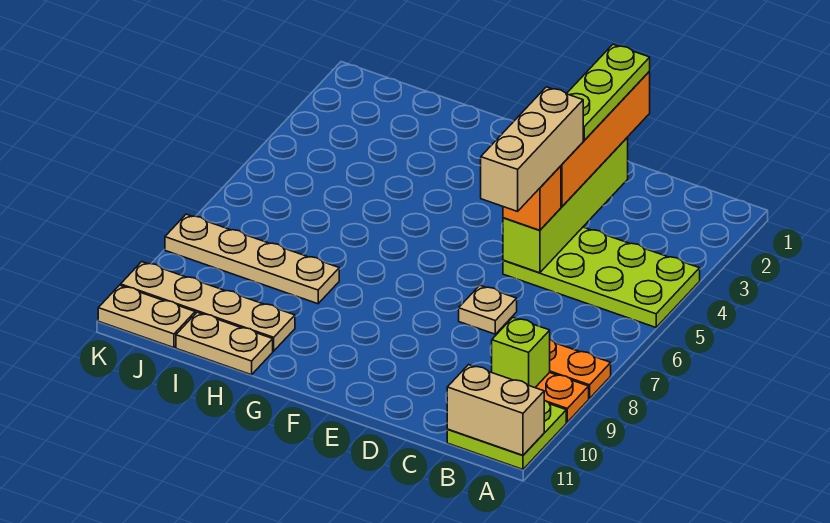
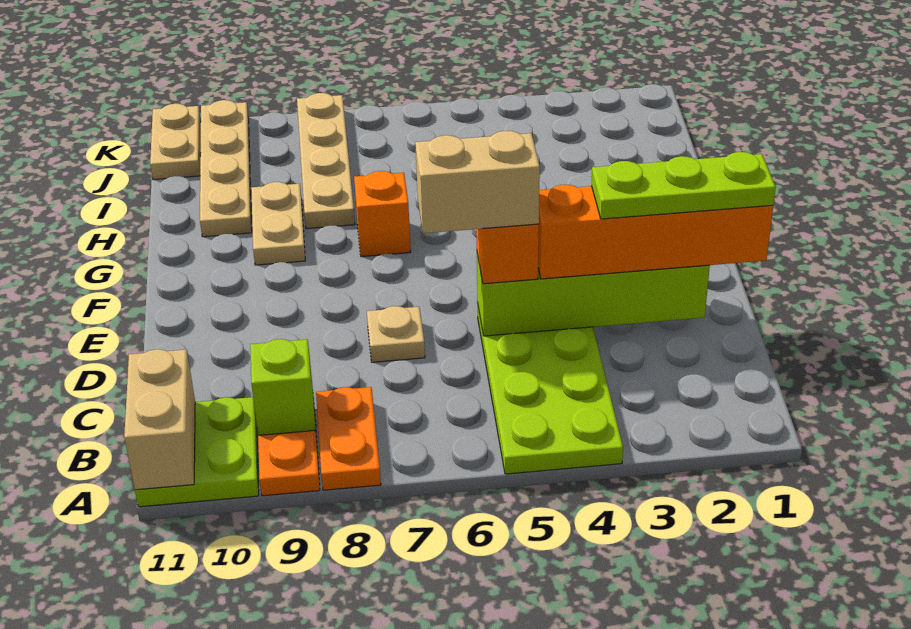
tan brick D4:D6 level 4 -> tan brick D5:D6 level 4
none -> orange brick G7 level 1
tan plate H11:I11 level 1 -> tan plate G9:H9 level 1

